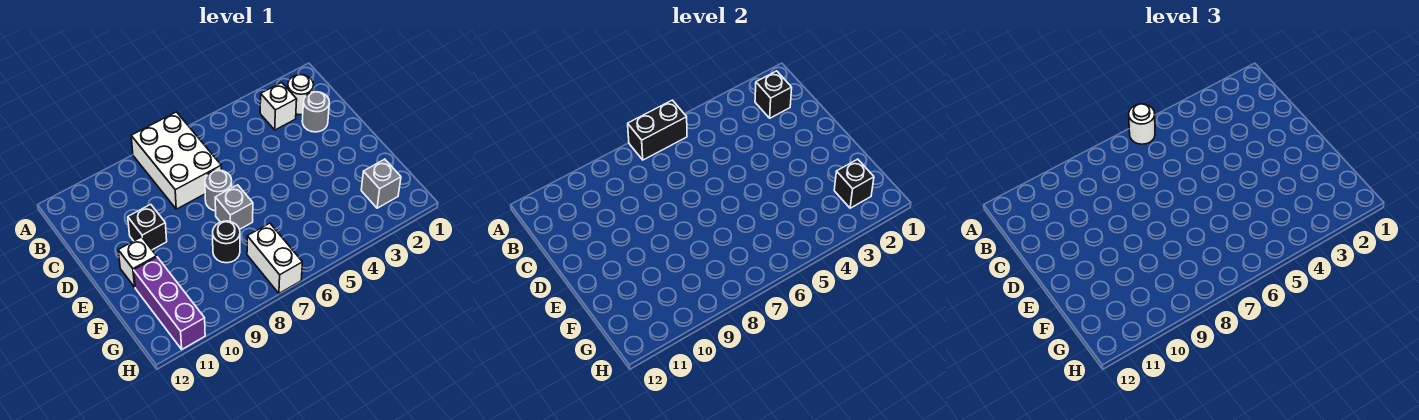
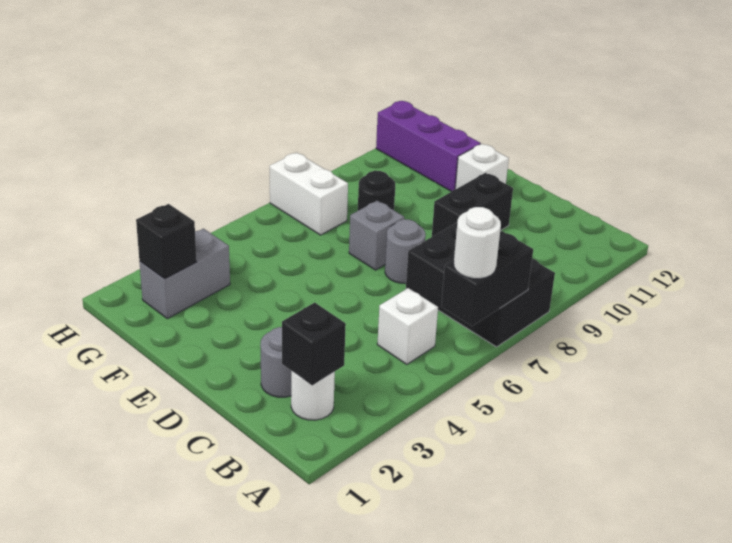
white brick A7:C8 level 1 -> black brick A7:C8 level 1
white brick B3 level 1 -> white brick B5 level 1
black brick D10 level 1 -> black brick D9:D10 level 1
grey brick G2 level 1 -> grey brick G2:G3 level 1

